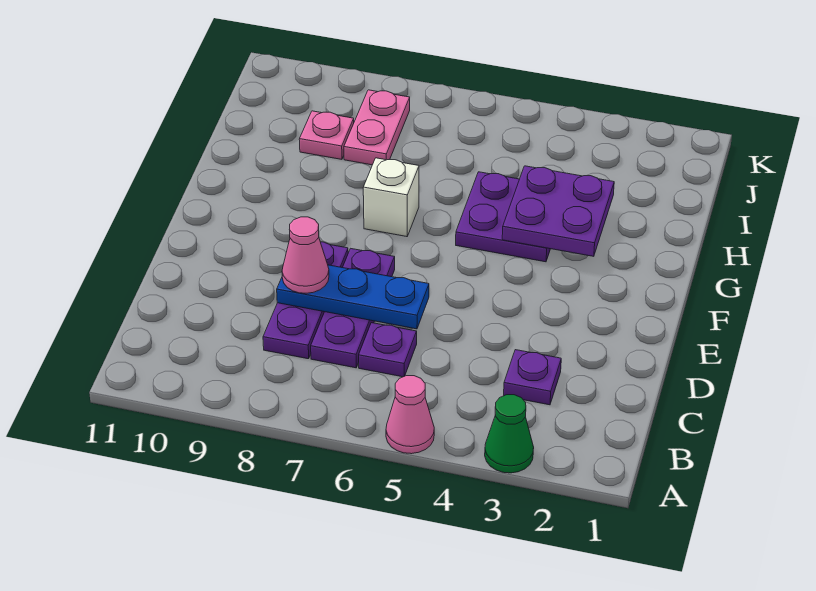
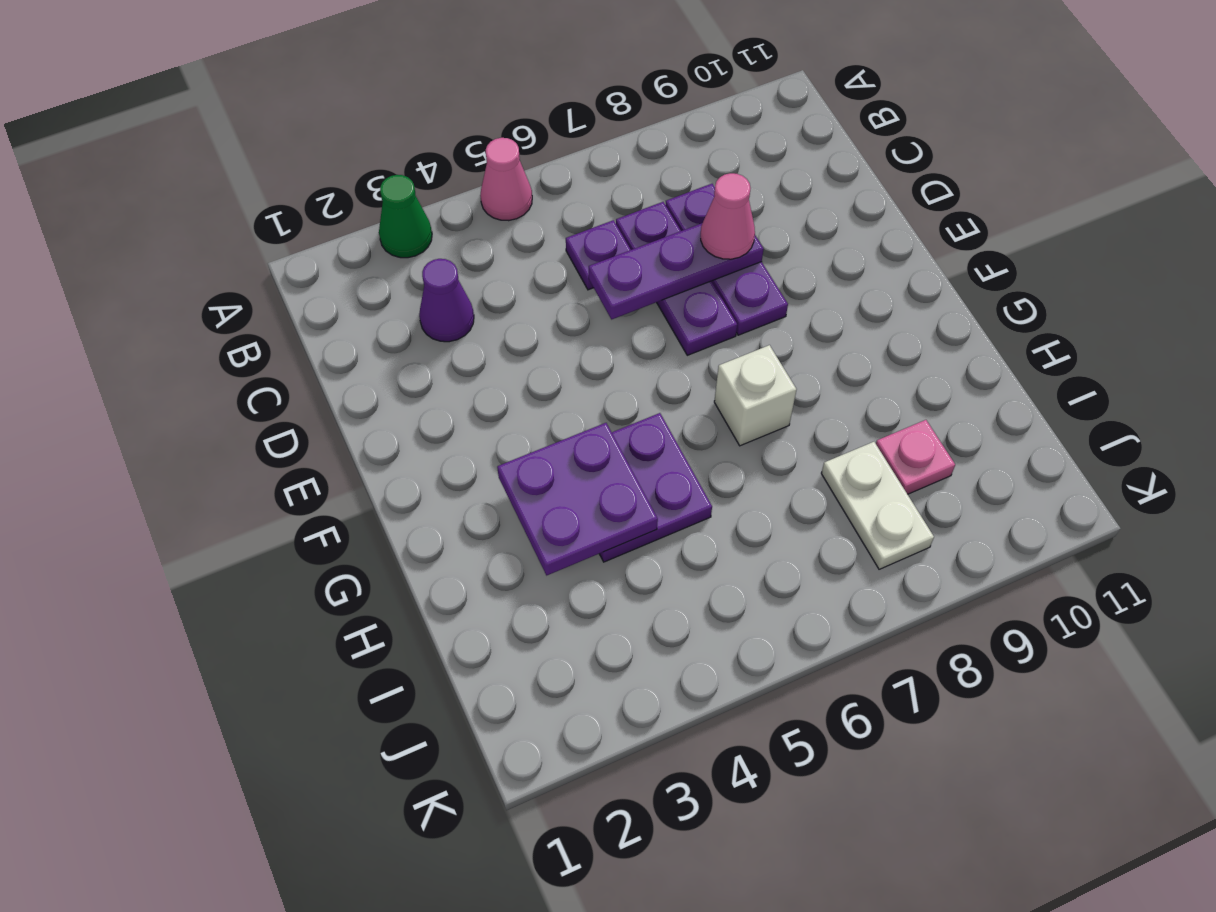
purple plate C3 level 1 -> purple cone C3 level 1
blue plate D6:D8 level 2 -> purple plate D6:D8 level 2
pink plate I8:J8 level 1 -> white plate I8:J8 level 1

